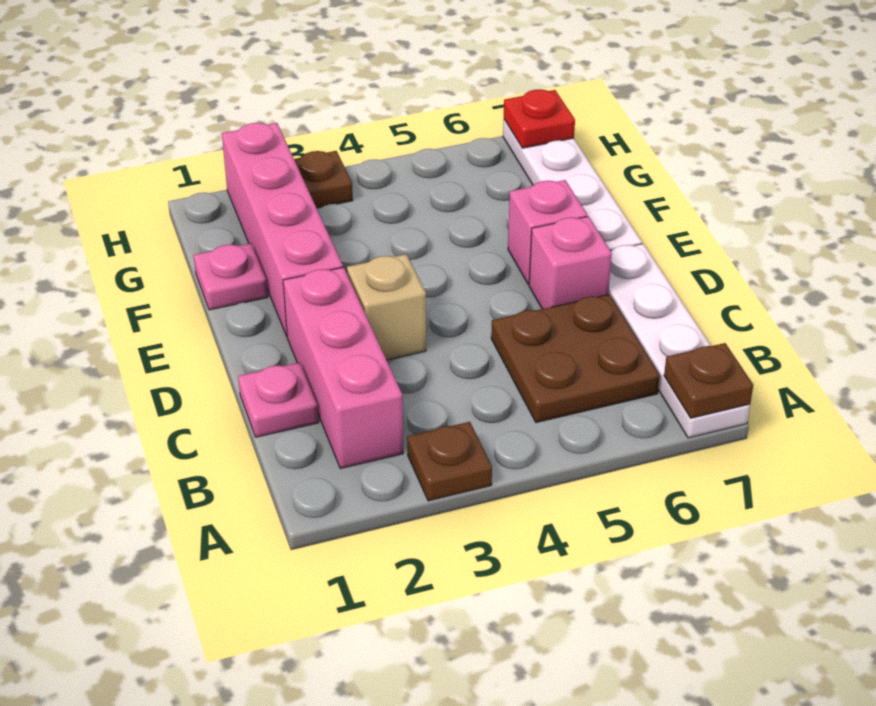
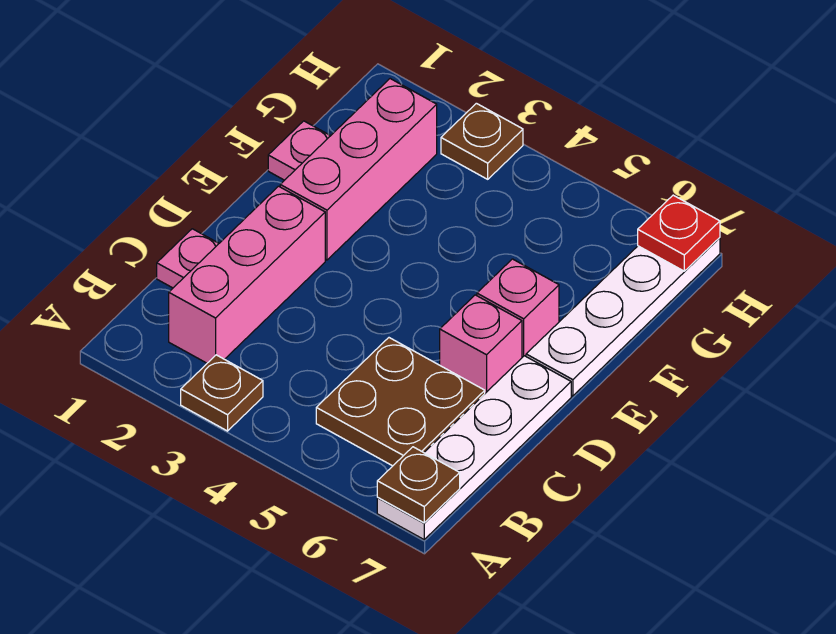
tan brick D3 level 1 -> none
pink brick E2:H2 level 1 -> pink brick E2:G2 level 1

